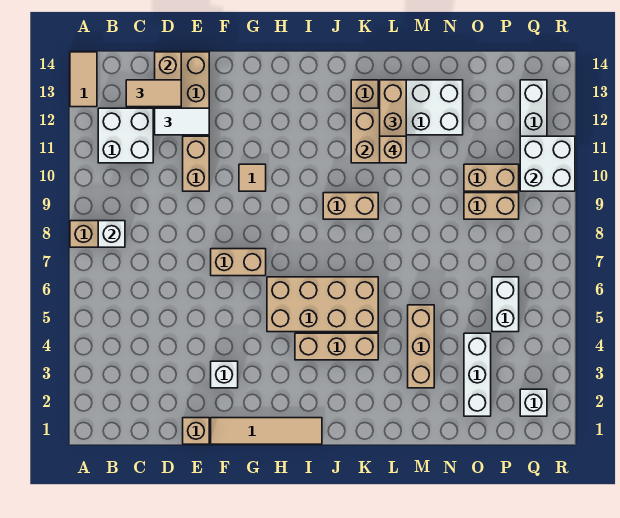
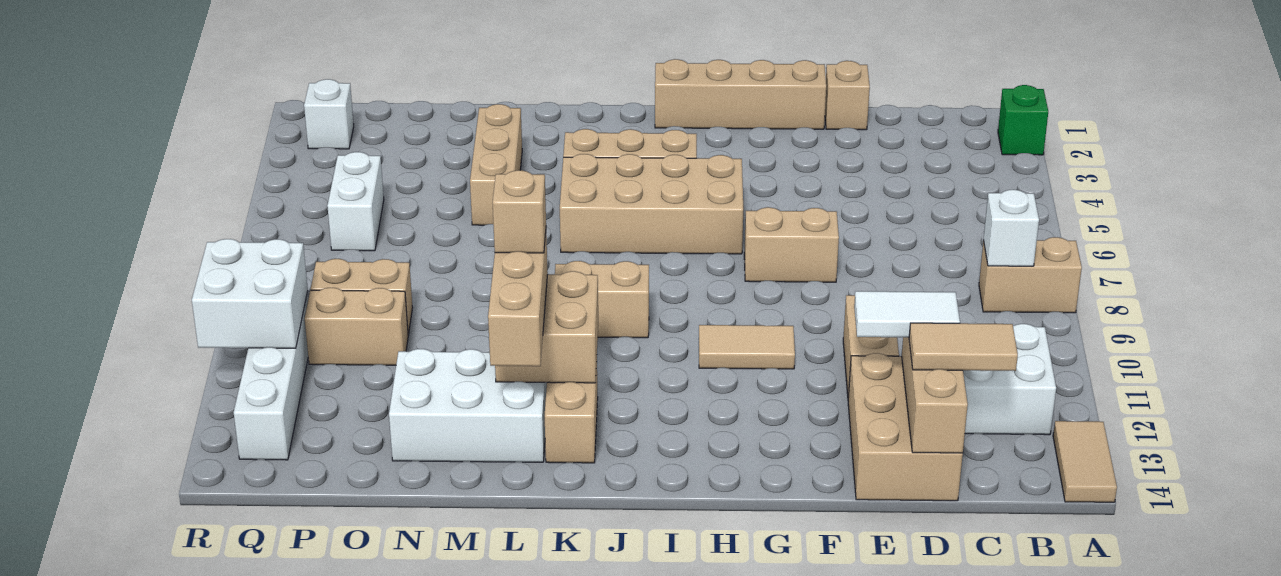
none -> green brick A2 level 1
tan tile F1:I1 level 1 -> tan brick F1:I1 level 1
white brick F3 level 1 -> none
tan tile G10 level 1 -> tan tile G10:H10 level 1
white brick O2:O4 level 1 -> none

